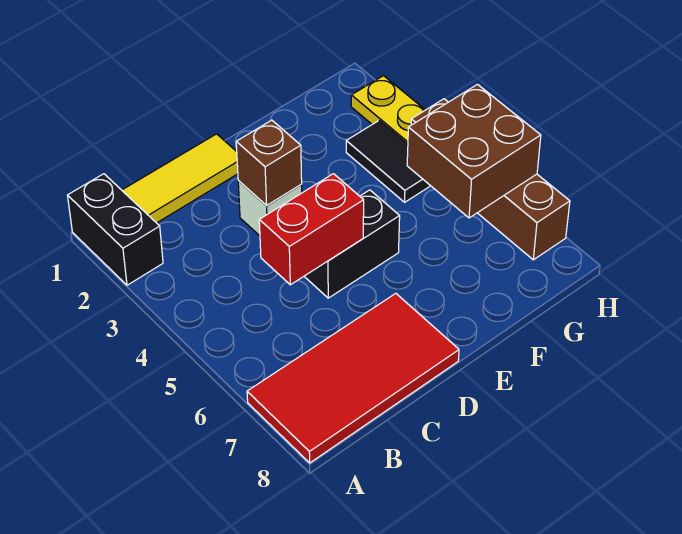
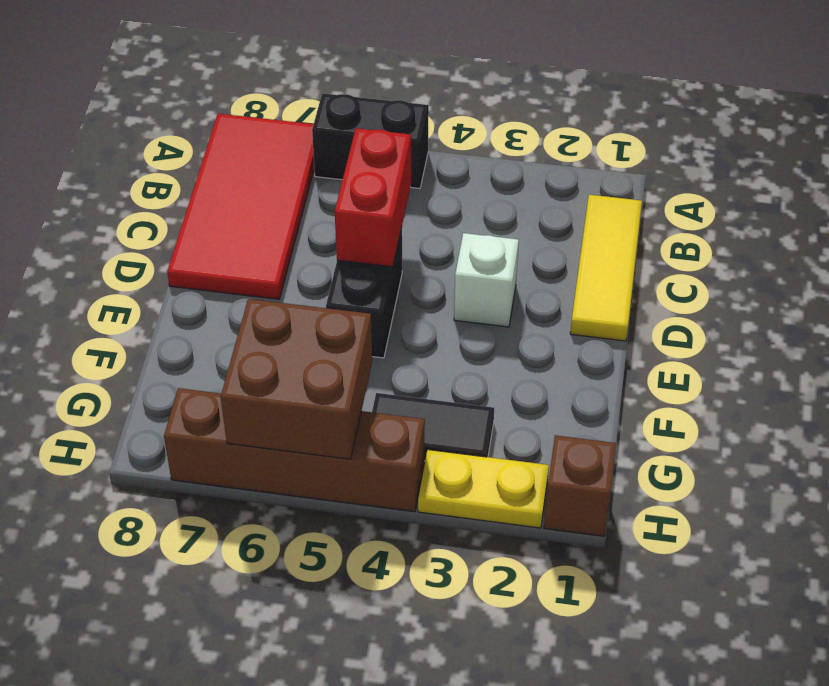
black brick A1:A2 level 1 -> black brick A5:A6 level 1
brown brick D3 level 2 -> brown brick H1 level 1

